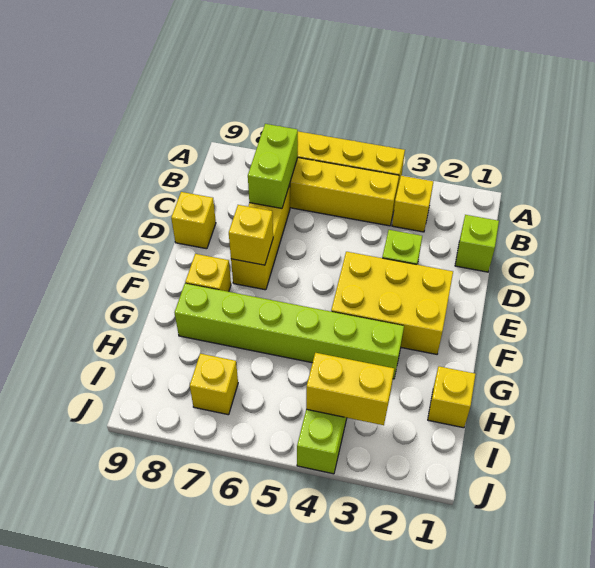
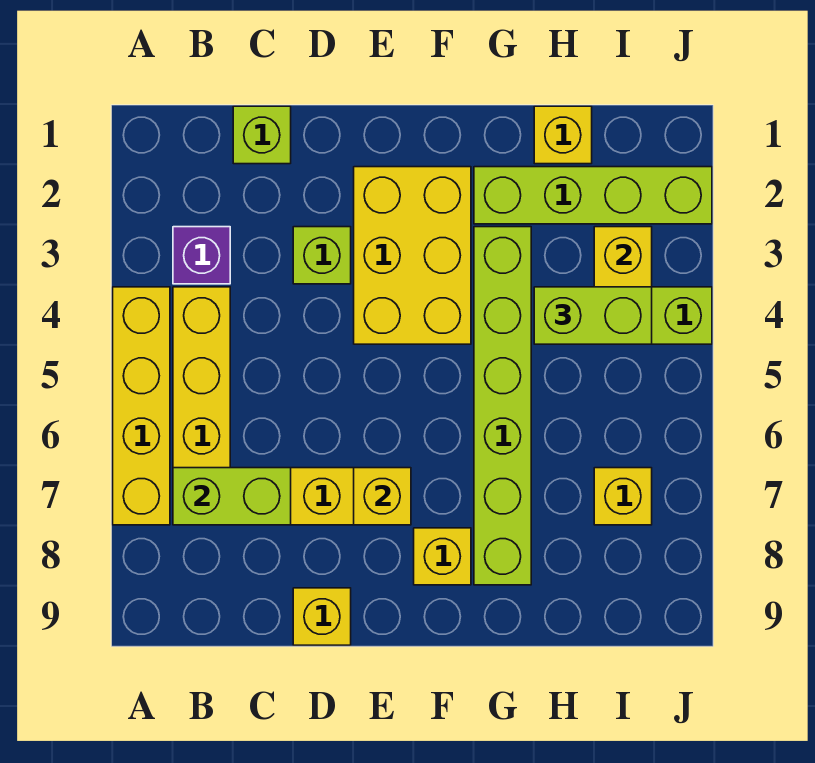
yellow brick B3 level 1 -> purple brick B3 level 1
none -> lime brick G2:J2 level 1
none -> lime brick H4:I4 level 3

